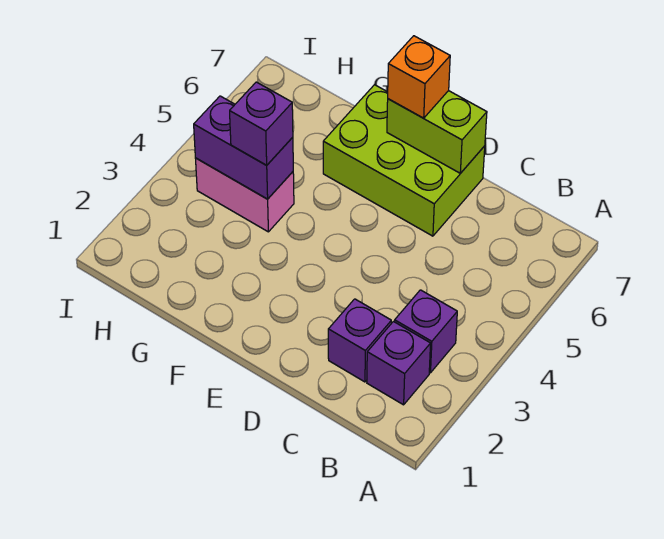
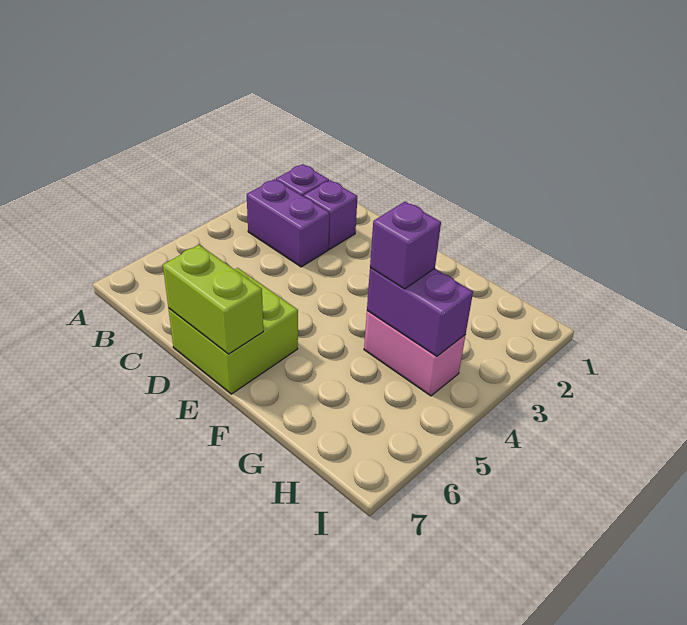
purple brick B3 level 1 -> purple brick B3:C3 level 1
lime brick D6:F7 level 1 -> lime brick D6:E7 level 1
orange brick E7 level 3 -> none

